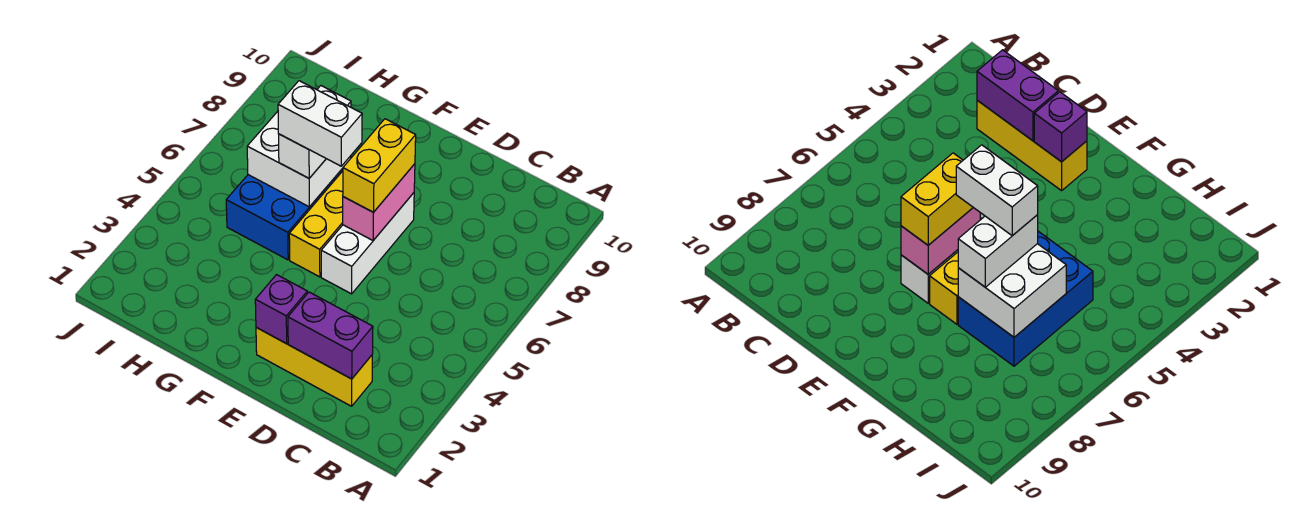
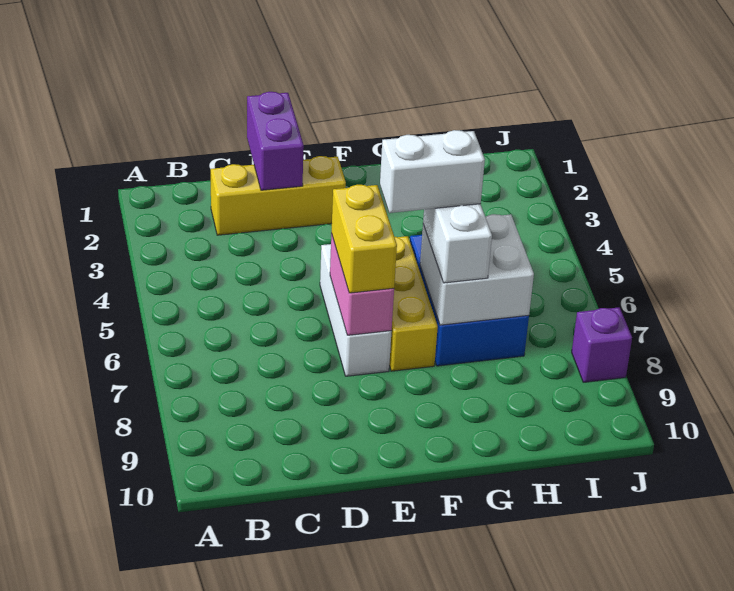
purple brick C2:D2 level 2 -> purple brick D1:D2 level 2
purple brick E2 level 2 -> purple brick J8 level 1

